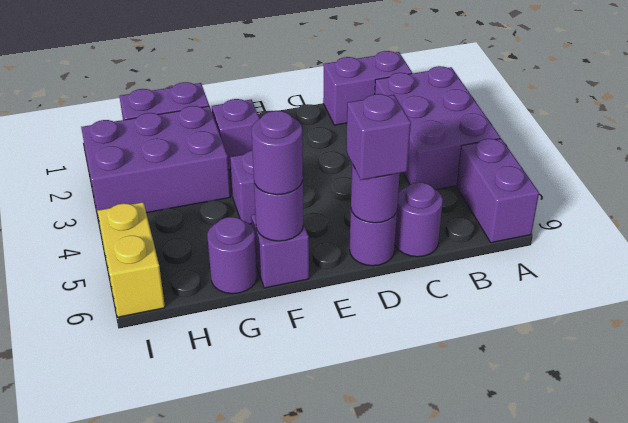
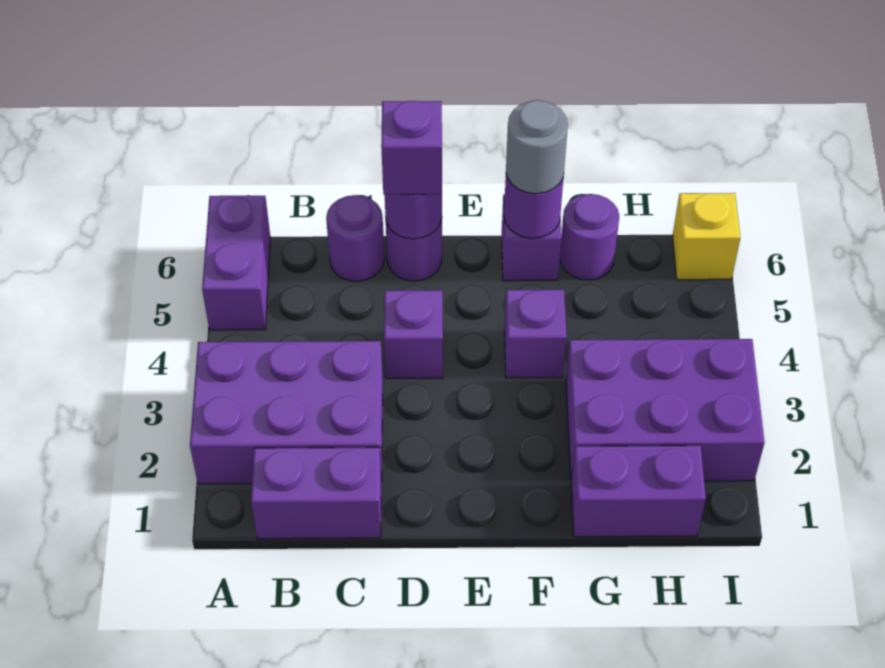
purple brick A2:B4 level 1 -> purple brick A2:C3 level 1
purple brick F2 level 1 -> purple brick D4 level 1
purple round brick F6 level 3 -> grey round brick F6 level 3
yellow brick I5:I6 level 1 -> yellow brick I6 level 1

